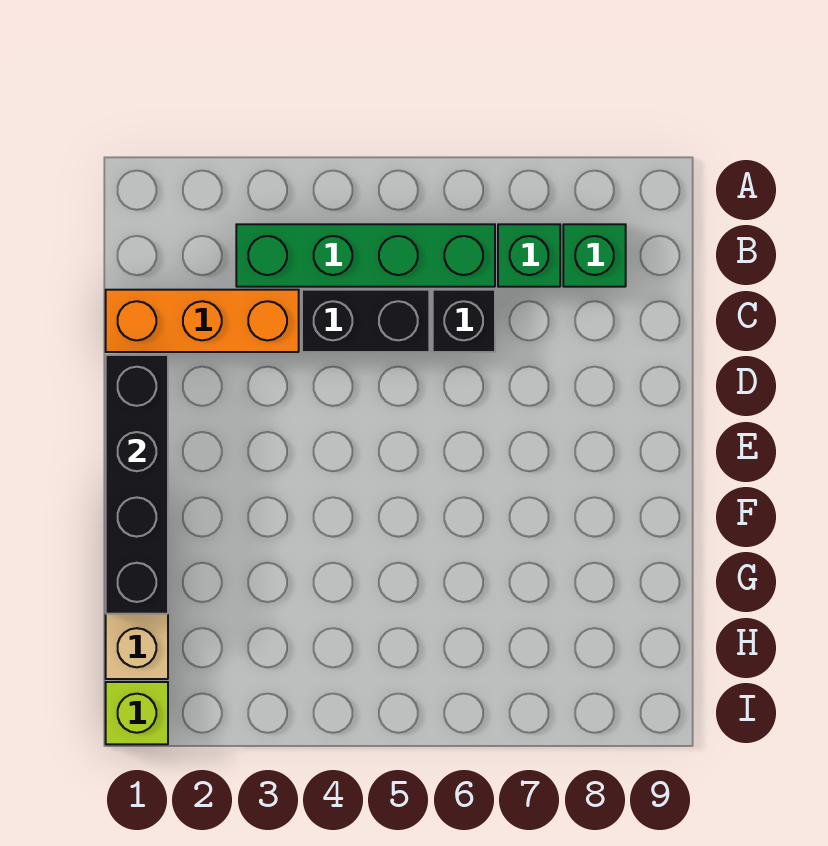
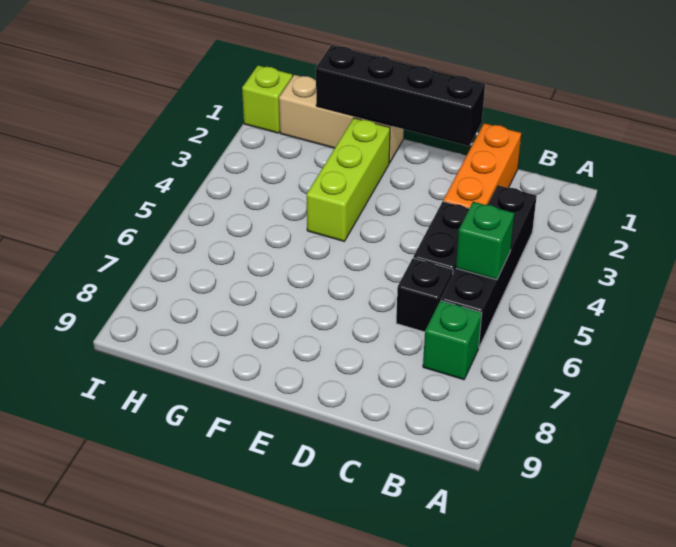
green brick B3:B6 level 1 -> black brick B3:B6 level 1
green brick B8 level 1 -> green brick B5 level 2
none -> lime brick F2:F4 level 1

